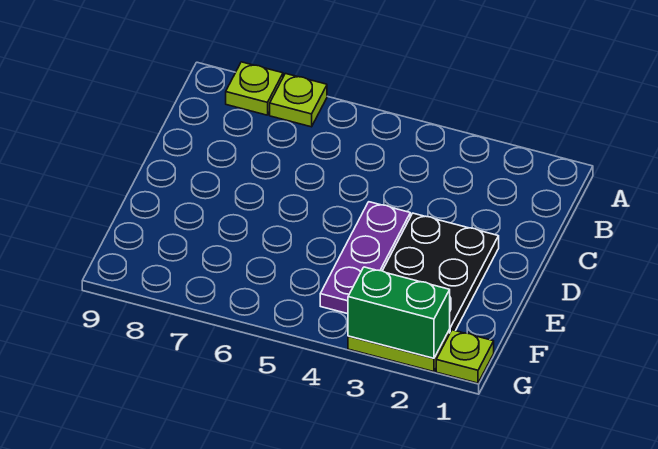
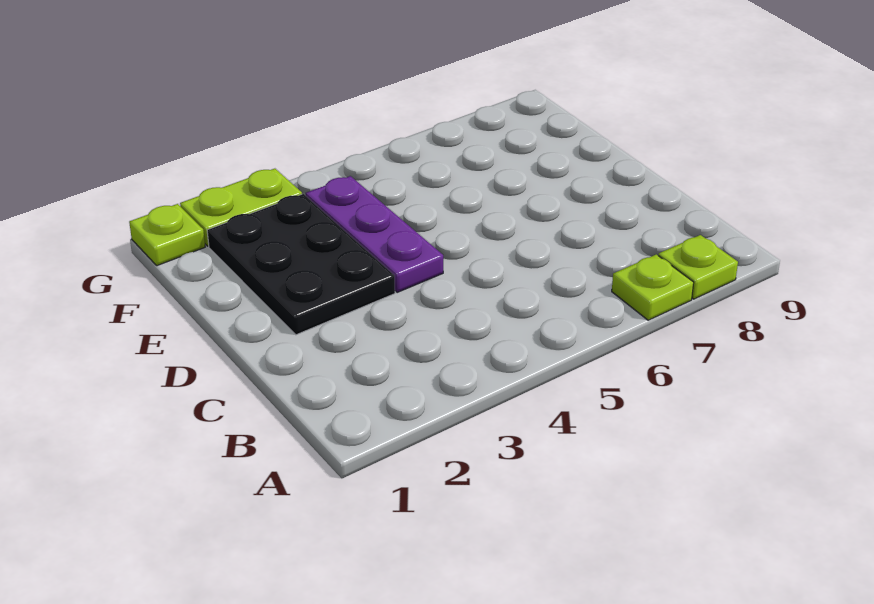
green brick G2:G3 level 2 -> none

